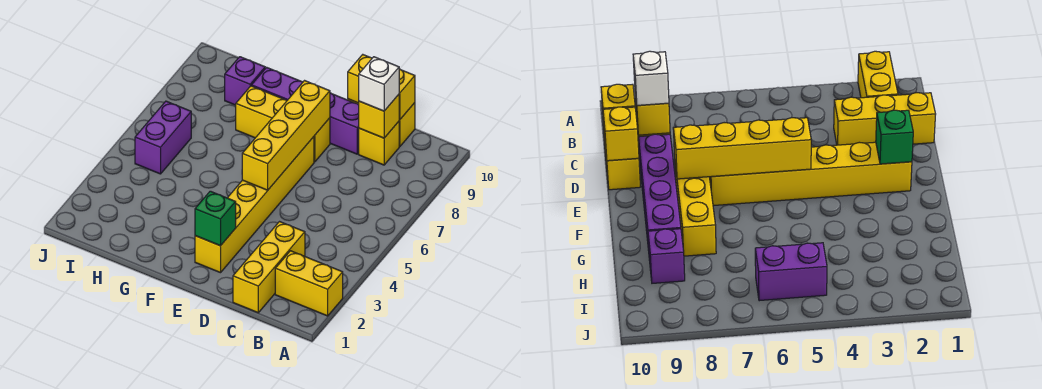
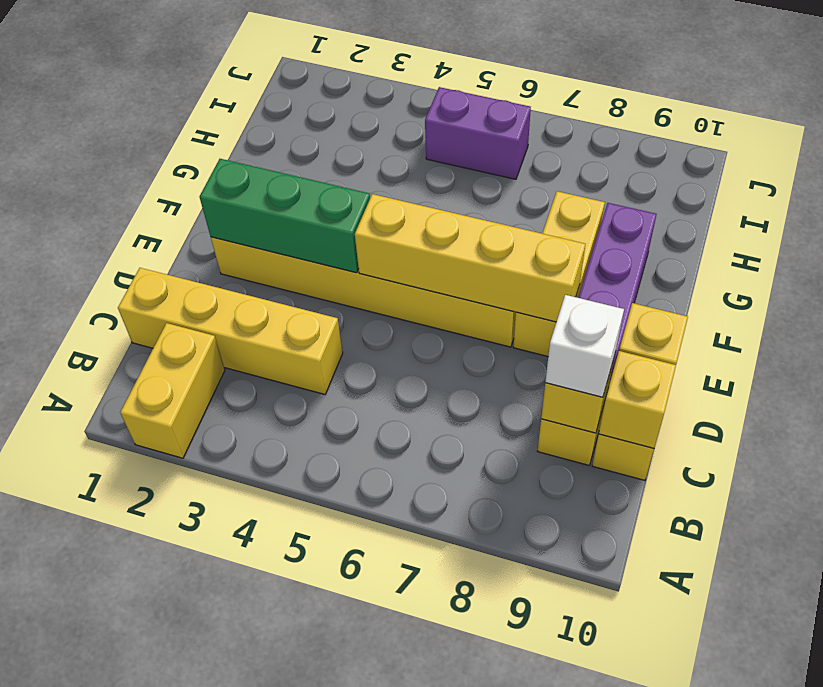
yellow brick C1:C3 level 1 -> yellow brick C1:C4 level 1
green brick E2 level 2 -> green brick E2:E4 level 2
purple brick H9 level 1 -> none

